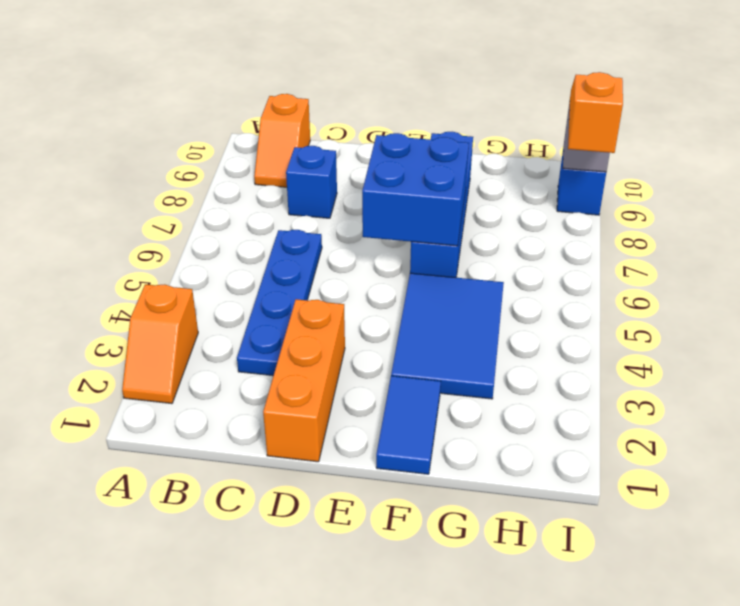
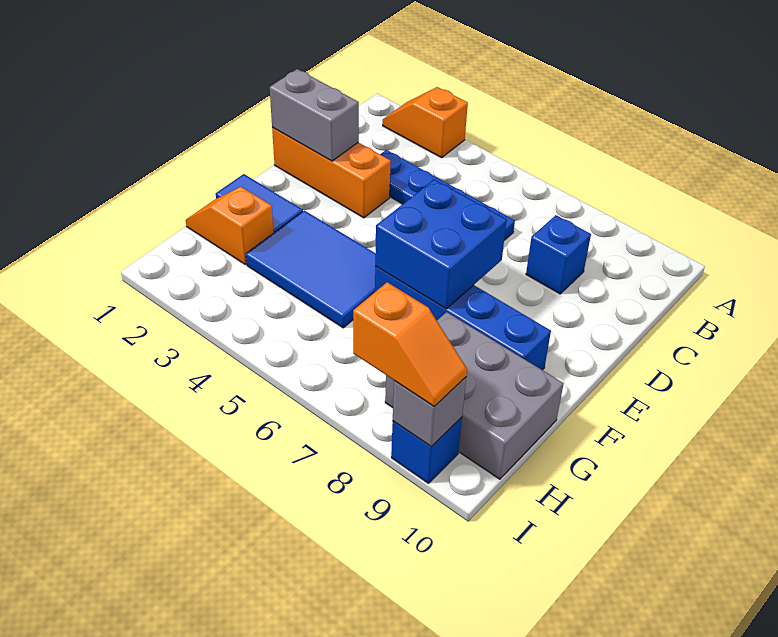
orange slope B9:B10 level 1 top 10 -> orange slope G1:G2 level 1 top 2
none -> grey brick D1:D2 level 2
none -> grey brick G8:H10 level 1

